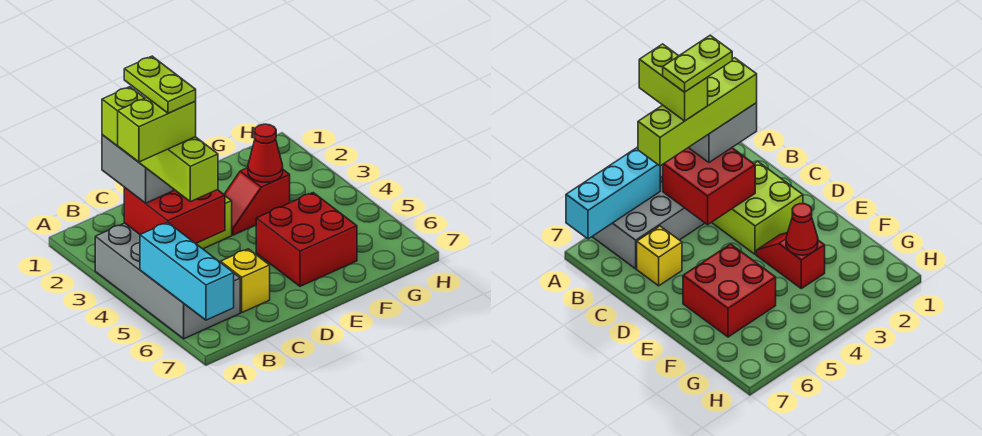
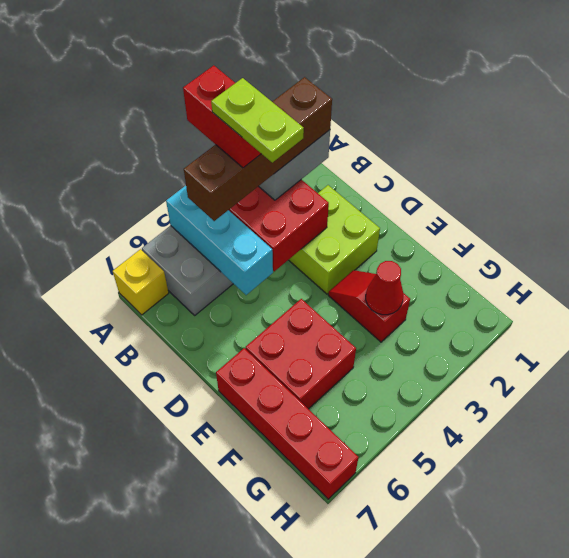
lime brick A4:B4 level 5 -> red brick A4:B4 level 5
cyan brick A5:A7 level 2 -> cyan brick A5:C5 level 2
lime brick B2:B5 level 4 -> brown brick B2:B5 level 4
lime plate B3:B4 level 6 -> lime plate B4:C4 level 6
yellow brick C6 level 1 -> yellow brick A7 level 1
none -> red brick E7:H7 level 1

